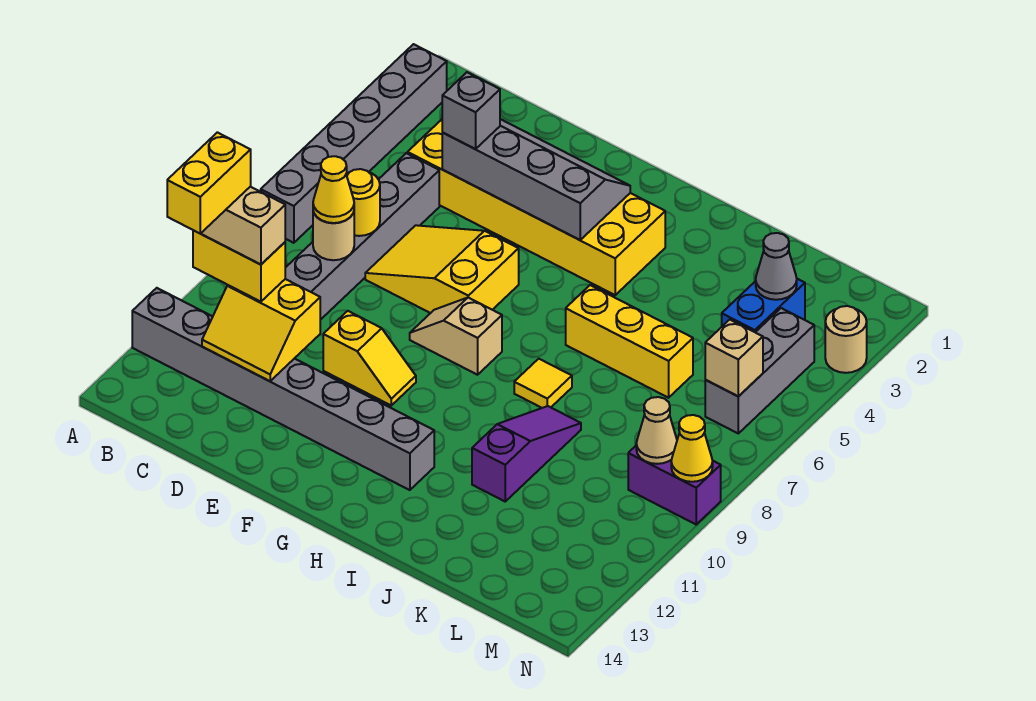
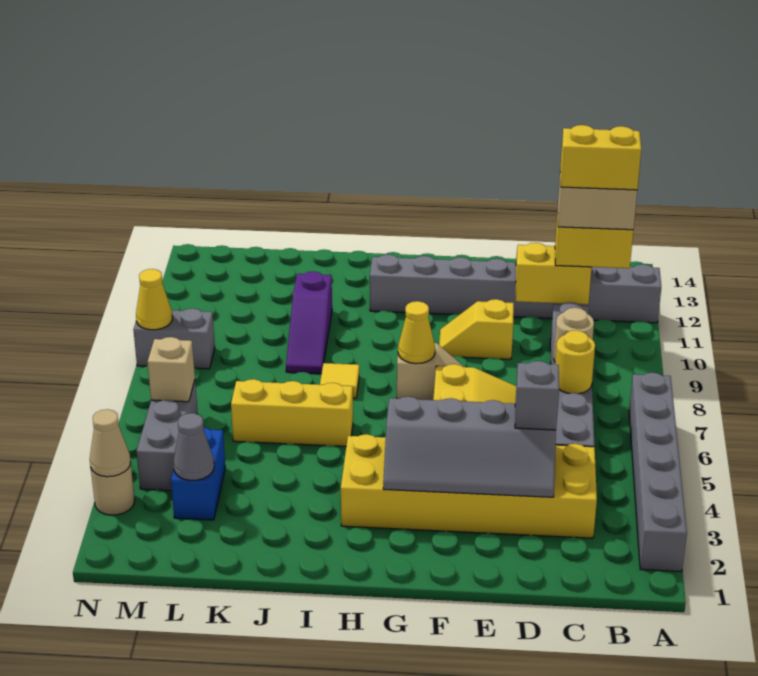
yellow brick B11:B12 level 5 -> yellow brick B11:C11 level 5
yellow cone C8 level 3 -> yellow cone G8 level 2
purple brick M9:N9 level 1 -> grey brick M9:N9 level 1
tan cone M9 level 2 -> tan cone N3 level 2

